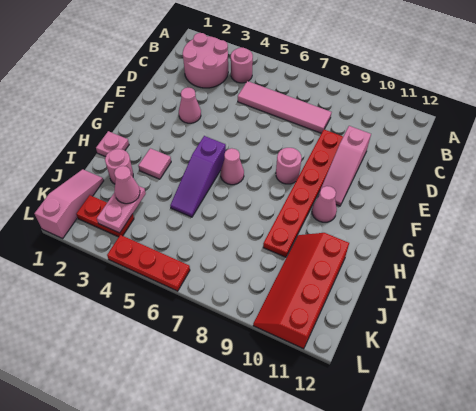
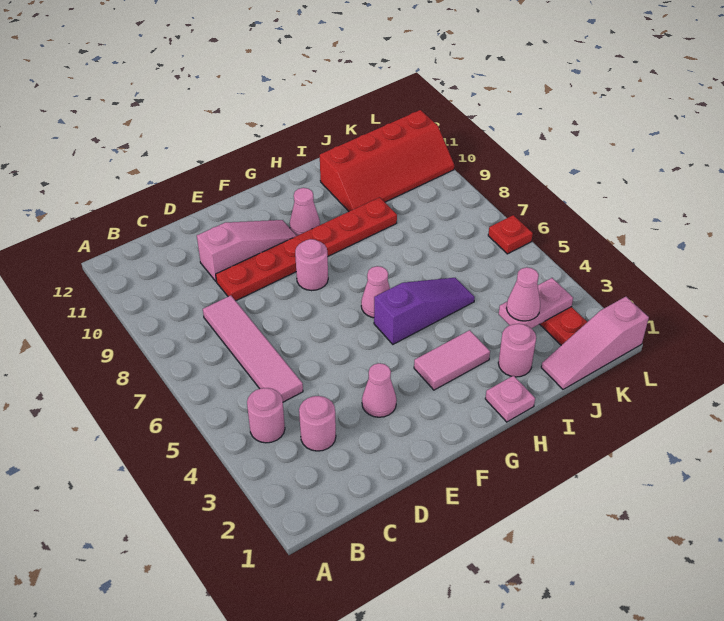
pink round brick B2:C3 level 1 -> pink round brick C3 level 1
pink tile H3 level 1 -> pink tile G3:H3 level 1
red plate L4:L6 level 1 -> red plate L6 level 1

